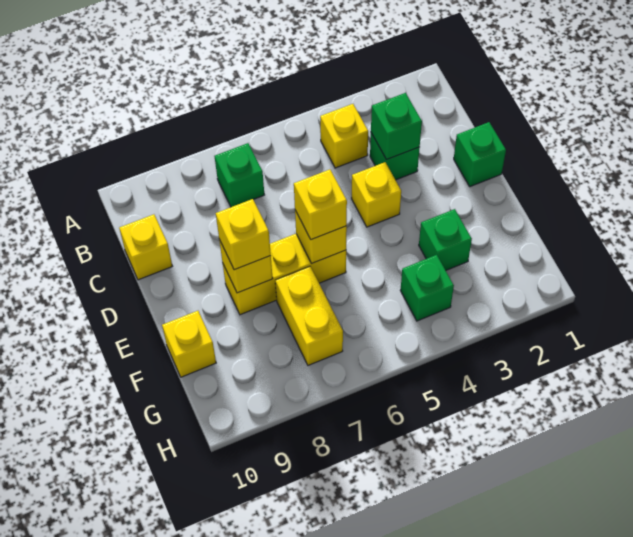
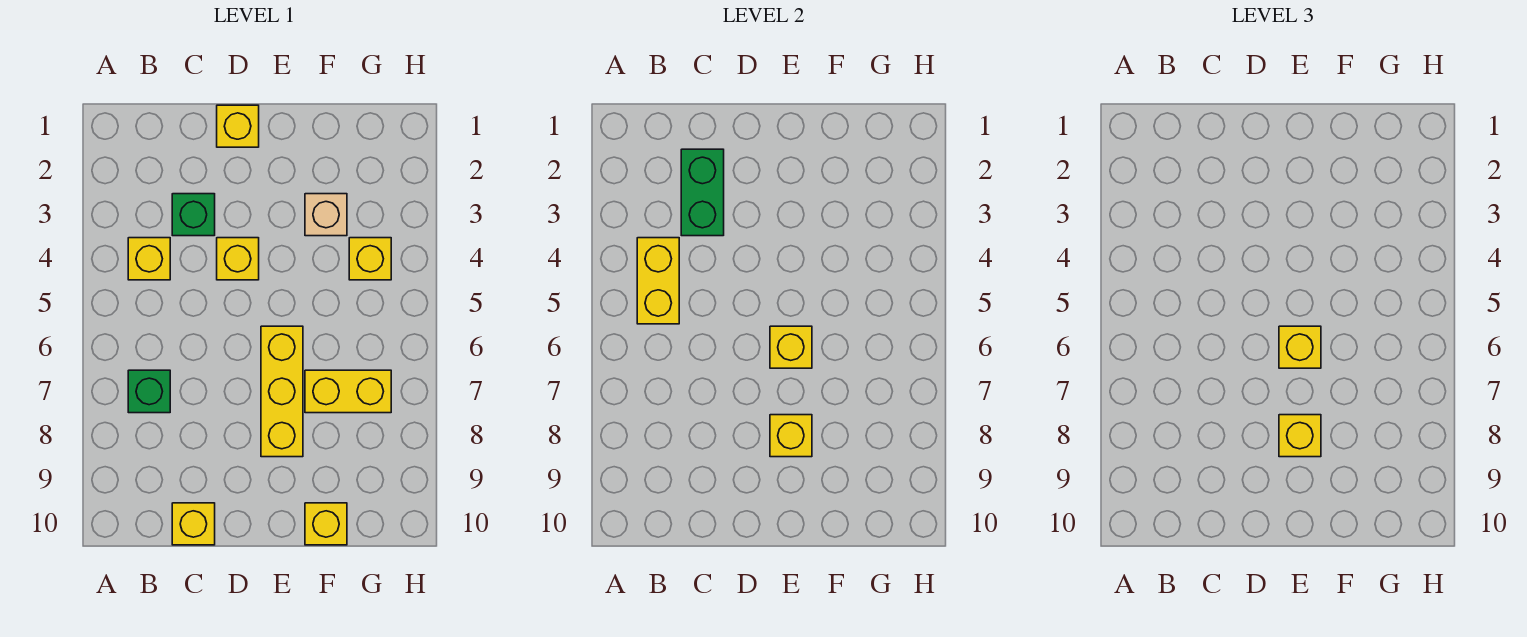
none -> yellow brick B4:B5 level 2
green brick C3 level 2 -> green brick C2:C3 level 2
green brick D1 level 1 -> yellow brick D1 level 1
green brick F3 level 1 -> tan brick F3 level 1
green brick G4 level 1 -> yellow brick G4 level 1

